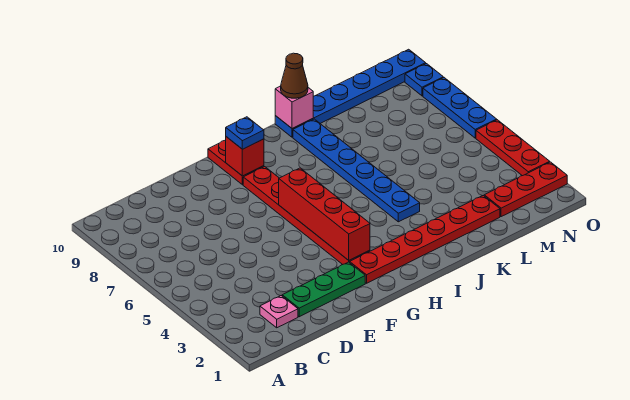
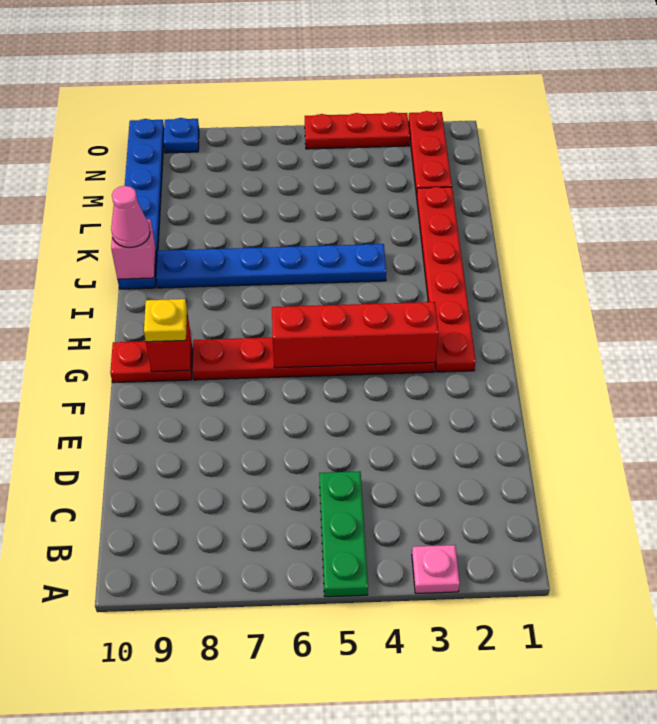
pink plate C2 level 1 -> pink plate A3 level 1
green plate D2:F2 level 1 -> green plate A5:C5 level 1
blue plate G9 level 3 -> yellow plate G9 level 3
brown cone J10 level 3 -> pink cone J10 level 3
blue plate O6:O8 level 1 -> none

